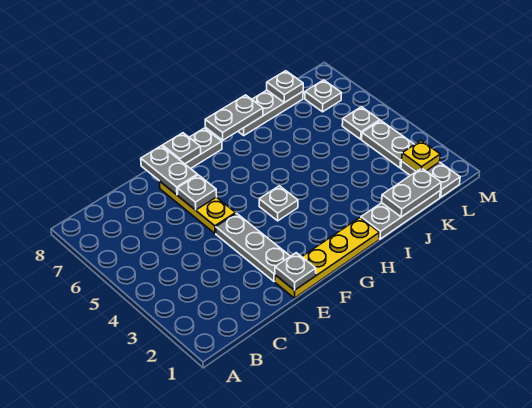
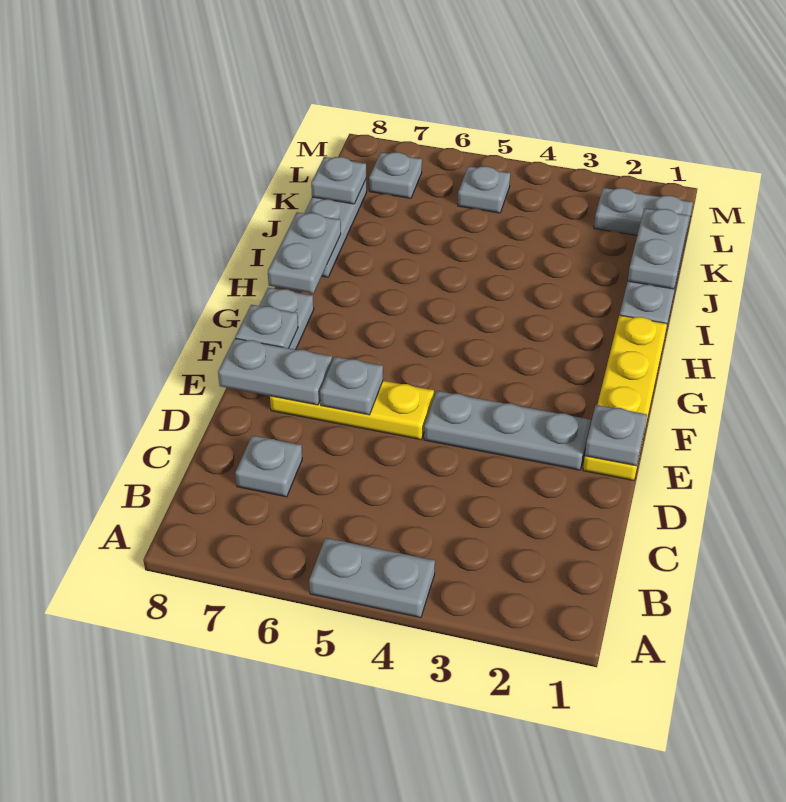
grey plate G4 level 1 -> grey plate C7 level 1
yellow plate L2 level 2 -> none
grey plate L3:L4 level 1 -> grey plate A4:A5 level 1

